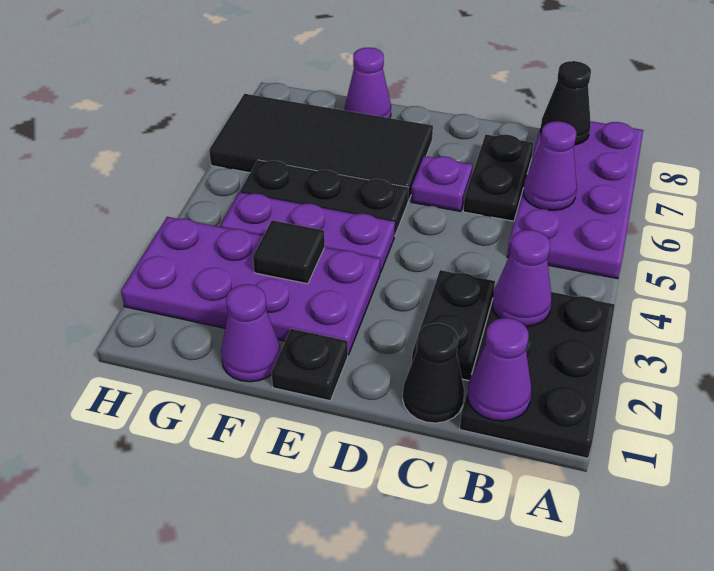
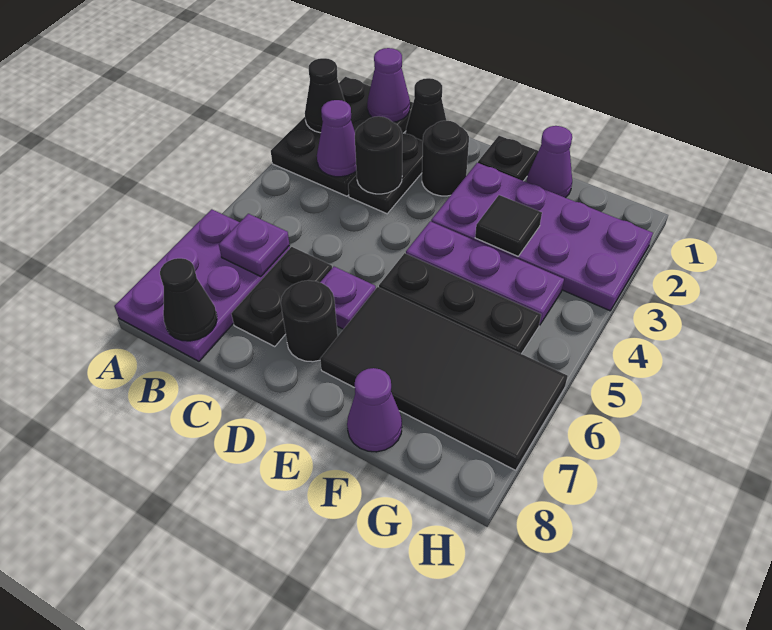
none -> black cone A2 level 2
purple plate A5:B8 level 1 -> purple plate A6:B8 level 1
purple cone B6 level 2 -> purple plate B6 level 2
none -> black round brick C3 level 2
none -> black round brick D2 level 1
none -> black round brick D7 level 1

